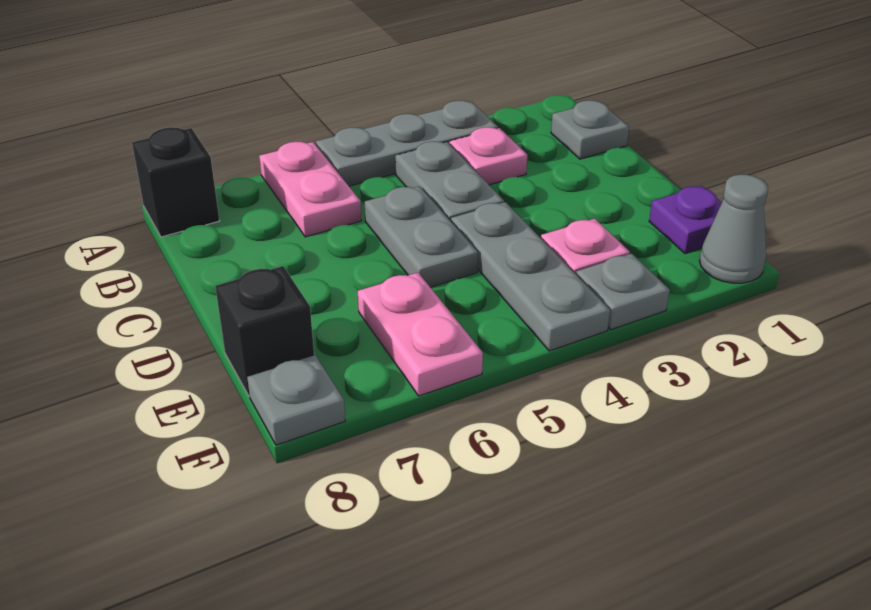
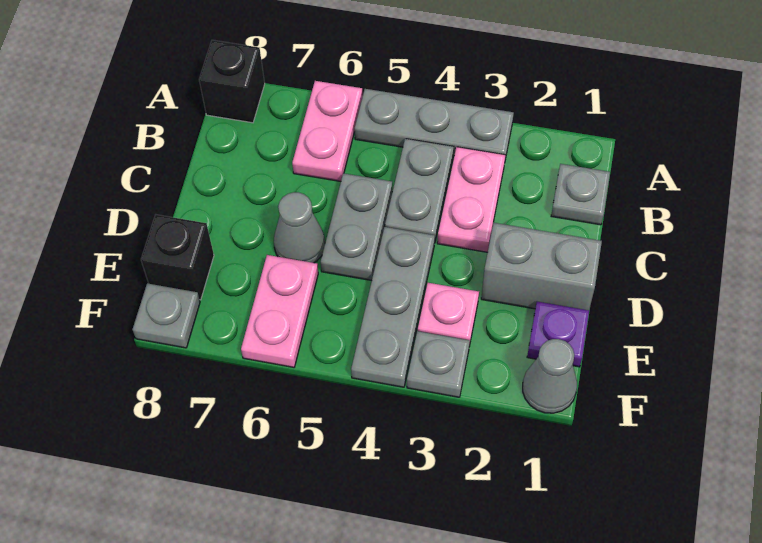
pink plate B3 level 1 -> pink plate B3:C3 level 1
none -> grey brick D1:D2 level 1
none -> grey cone D6 level 1

